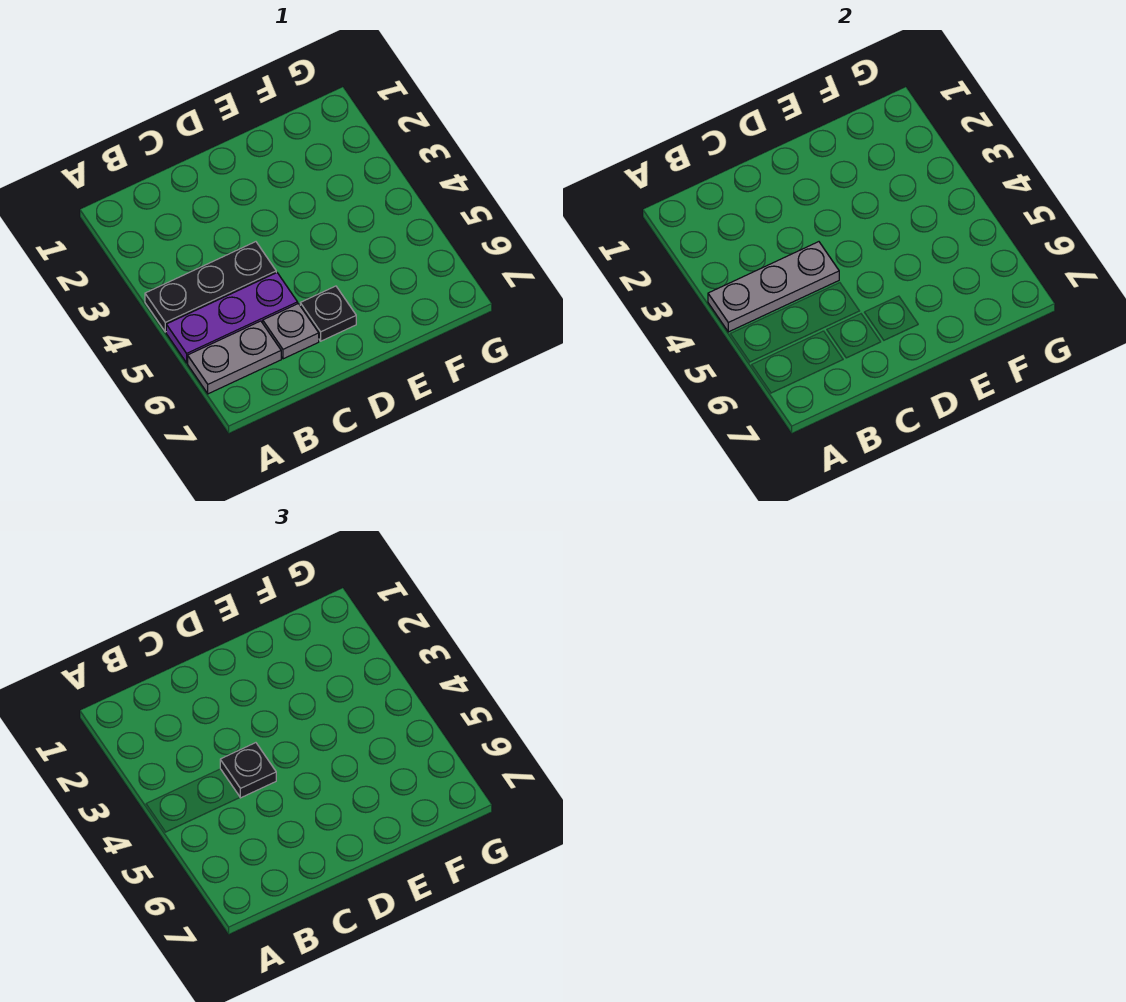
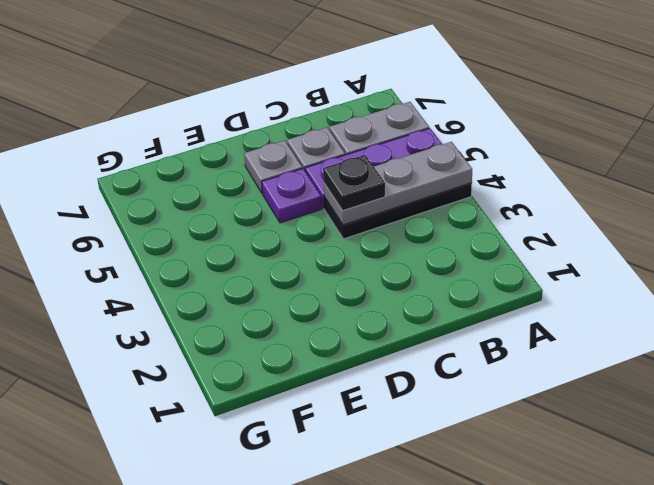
none -> purple plate D5 level 1
black plate D6 level 1 -> grey plate D6 level 1

